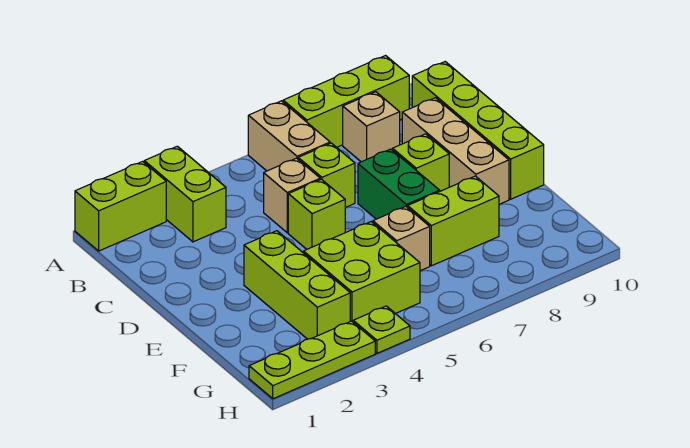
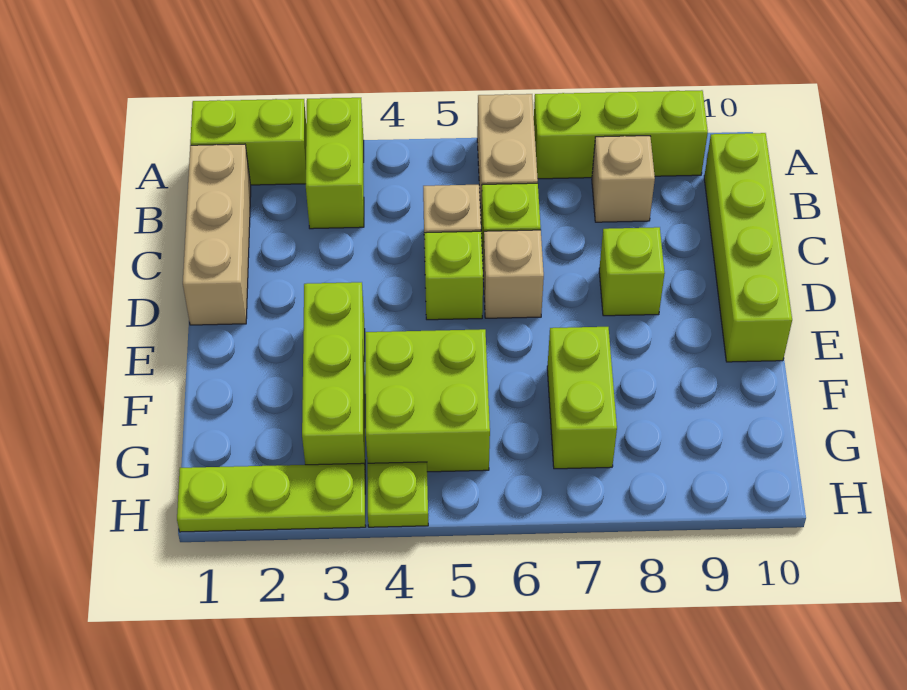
tan brick C9:E9 level 1 -> tan brick B1:D1 level 1
green brick D7:E7 level 1 -> none
tan brick F6 level 1 -> tan brick D6 level 1
lime brick F7:F8 level 1 -> lime brick F7:G7 level 1

